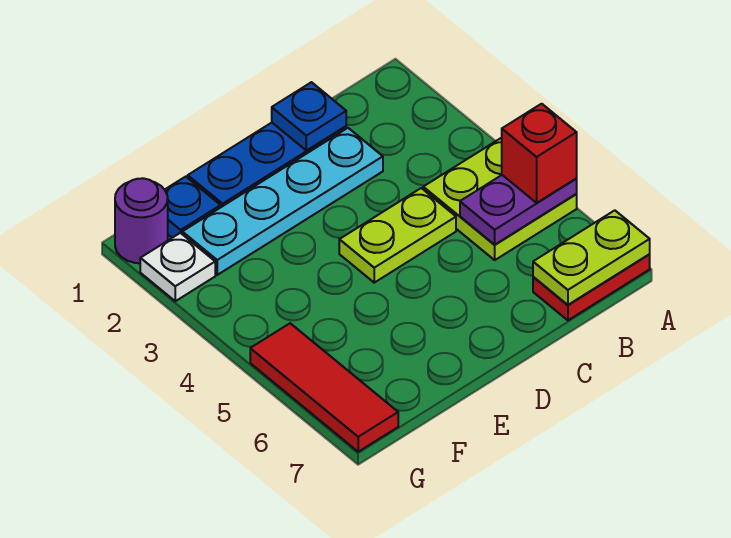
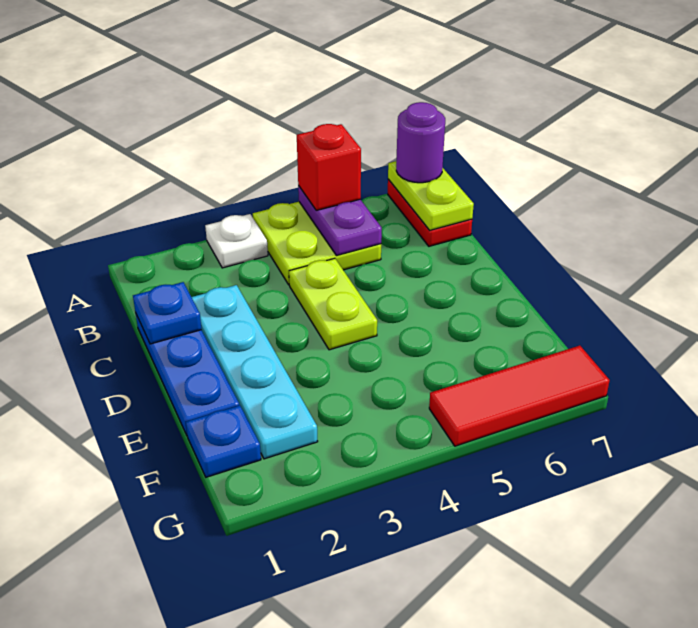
purple round brick G1 level 1 -> purple round brick A7 level 3
white plate G2 level 1 -> white plate A3 level 1

